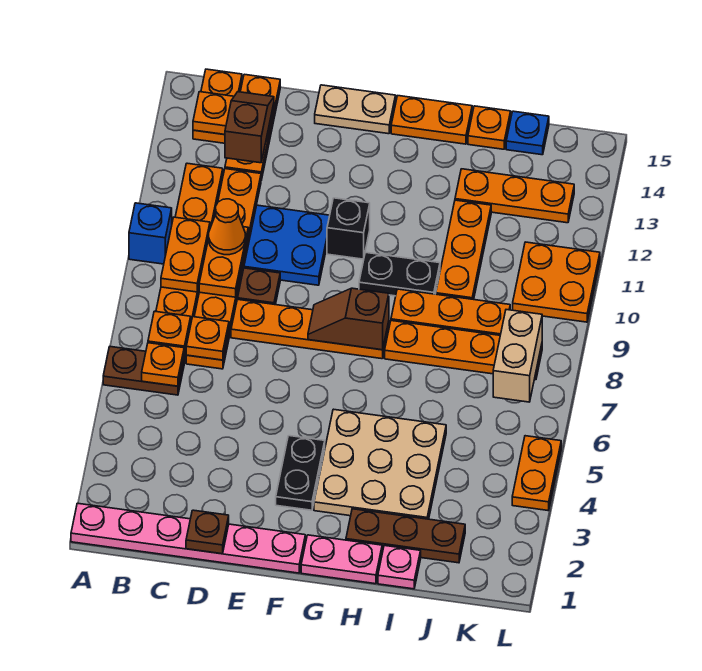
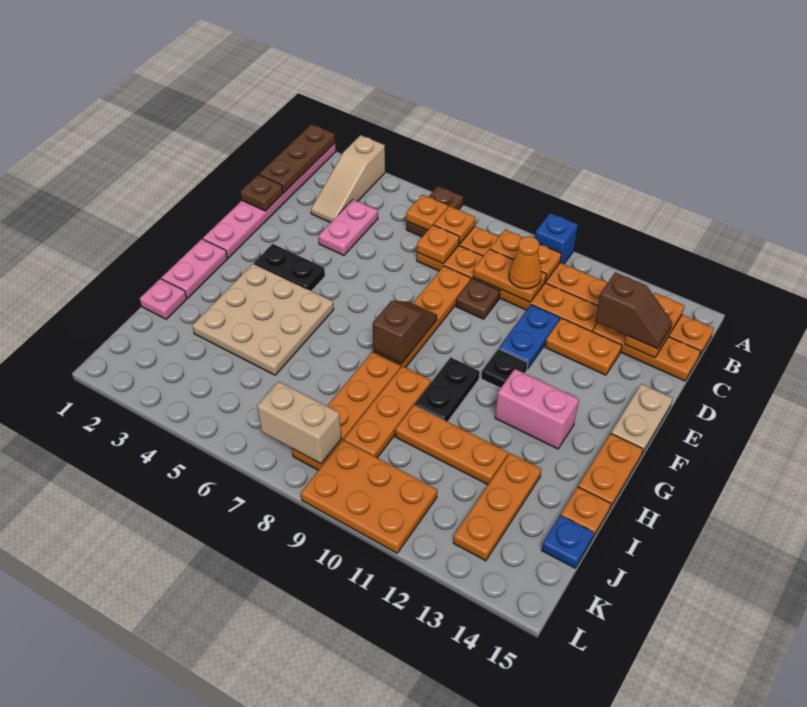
none -> tan slope A3:C3 level 1 top A
none -> pink plate C4:D4 level 1
blue plate D10:E11 level 1 -> blue plate D11:E11 level 1
black brick F11 level 1 -> black plate F11 level 1
none -> pink brick G12:G13 level 1
brown plate H2:J2 level 1 -> brown plate A1:C1 level 2
orange plate K10:L11 level 1 -> orange plate K9:L11 level 1
orange plate L4:L5 level 1 -> orange plate D12:D13 level 1

